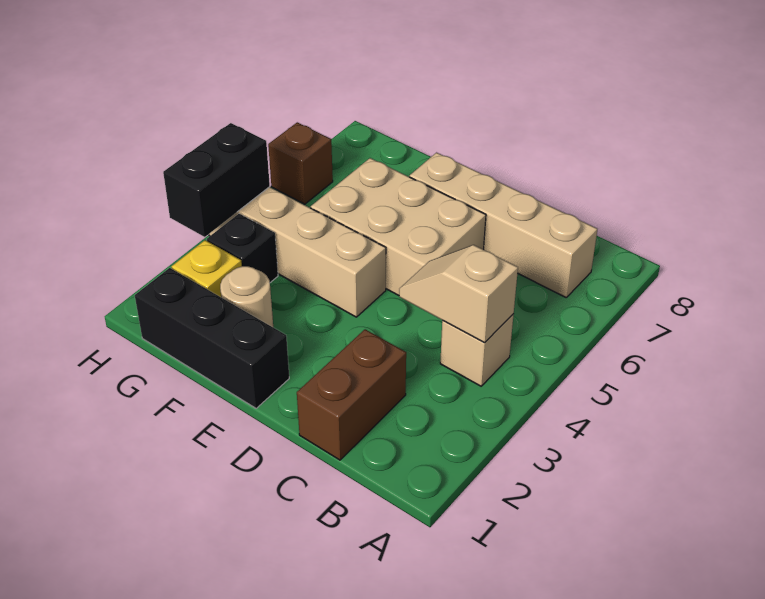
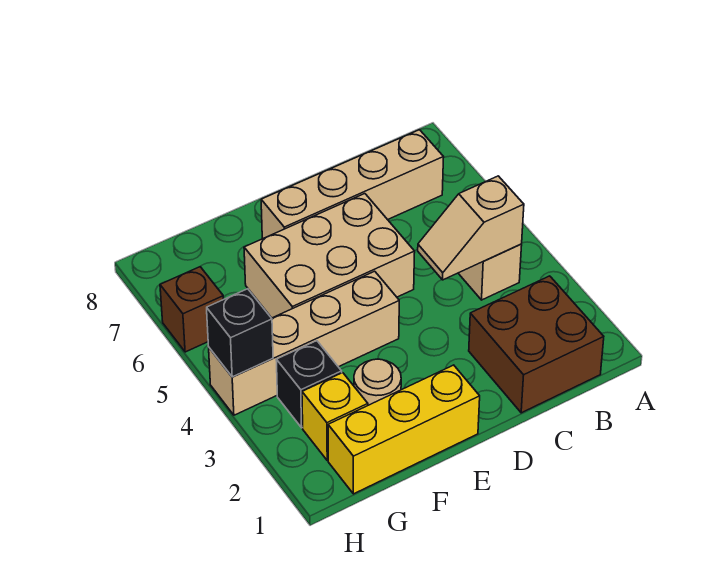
brown brick C1:C2 level 1 -> brown brick B1:C2 level 1
black brick E1:G1 level 1 -> yellow brick E1:G1 level 1
black brick H3:H4 level 2 -> black brick H4 level 2

